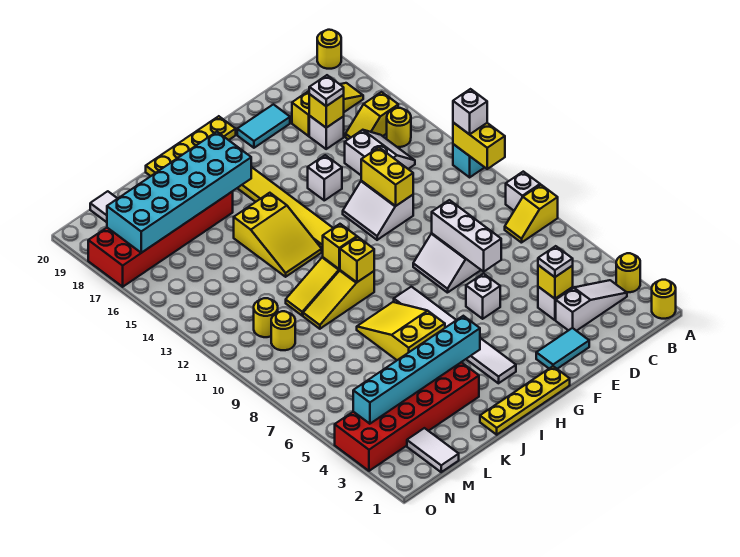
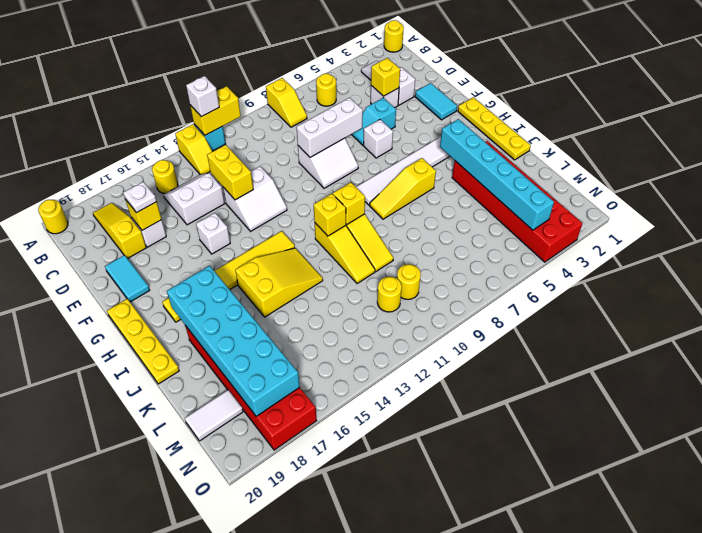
yellow round brick A3 level 1 -> yellow round brick B6 level 1
white brick A9 level 1 -> none
yellow slope B16:C16 level 1 top B -> yellow slope A13:B13 level 1 top A
white plate D4 level 3 -> none
none -> cyan slope E5:E6 level 1 top 5
yellow brick E12:E13 level 2 -> yellow brick D13:E13 level 2
yellow slope I6:J8 level 1 top 6 -> yellow slope I6:I8 level 1 top 6
white tile M1:M2 level 1 -> none

